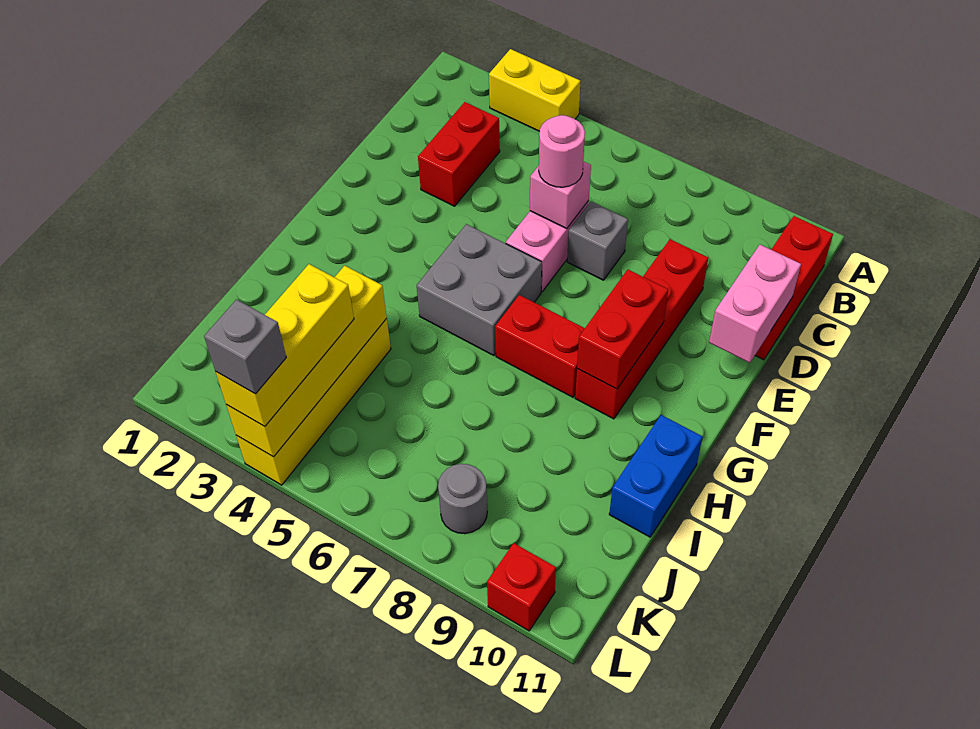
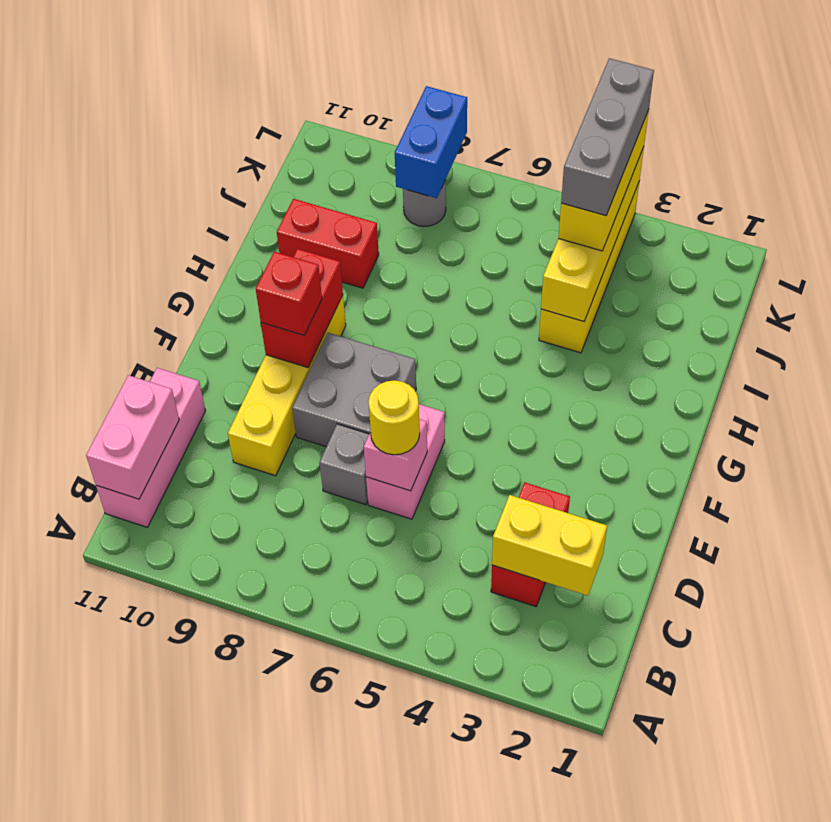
yellow brick A3:A4 level 1 -> yellow brick C2:C3 level 2
red brick B11:D11 level 1 -> pink brick B11:D11 level 1
pink round brick D6 level 3 -> yellow round brick D6 level 3
red brick D9:G9 level 1 -> yellow brick D9:G9 level 1
pink brick D11:E11 level 2 -> pink brick B11:C11 level 2
grey brick F5:G6 level 1 -> grey brick E7:F8 level 1
red brick G7:G8 level 1 -> red brick I9:I10 level 1
blue brick H11:I11 level 1 -> blue brick K8:L8 level 2
grey brick L4 level 4 -> grey brick J4:L4 level 4
red brick L10 level 1 -> red brick F9 level 3

